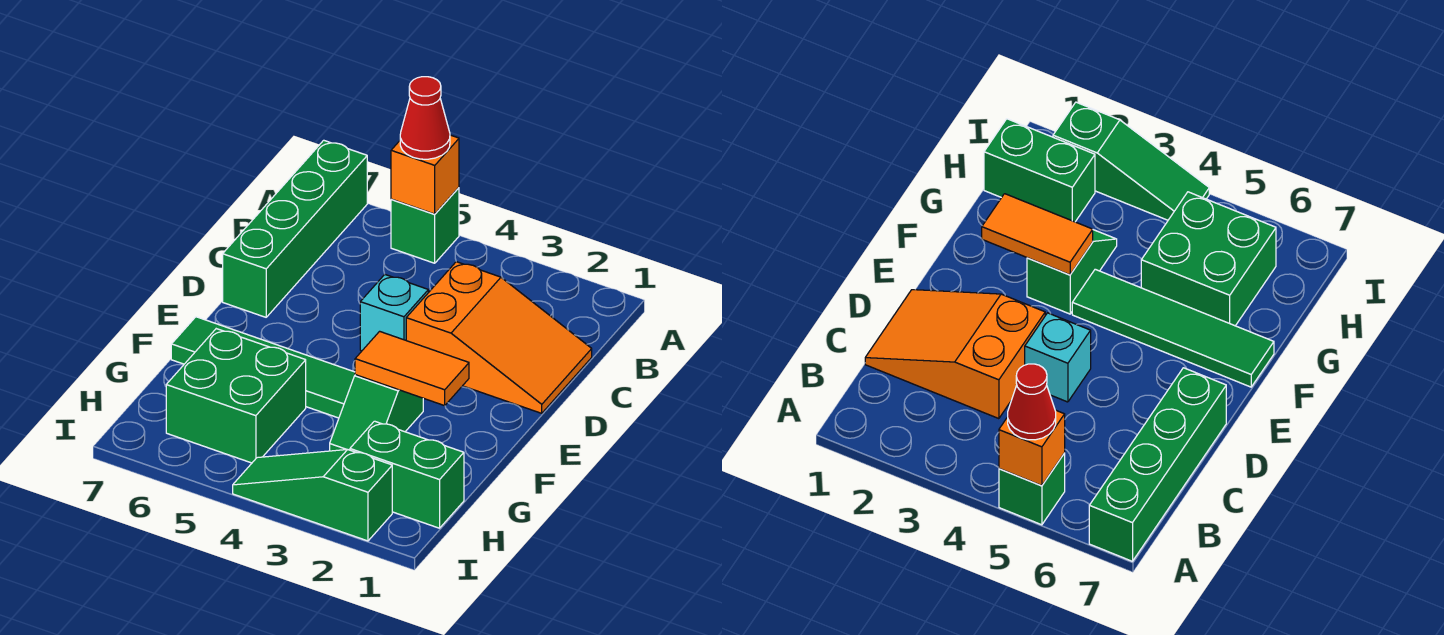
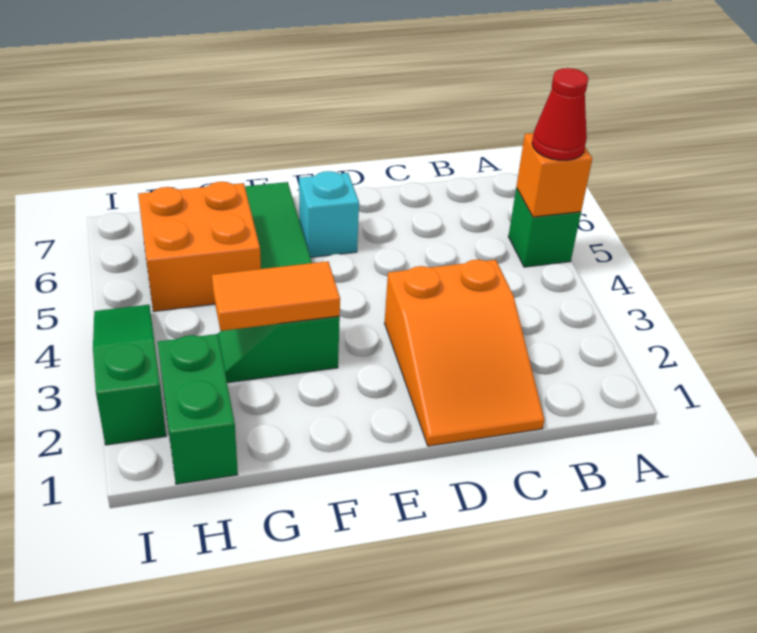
green brick A7:D7 level 1 -> none
cyan brick D4 level 1 -> cyan brick E6 level 1
orange tile F2:F3 level 2 -> orange tile F3:G3 level 2
green brick G5:H6 level 1 -> orange brick G5:H6 level 1

